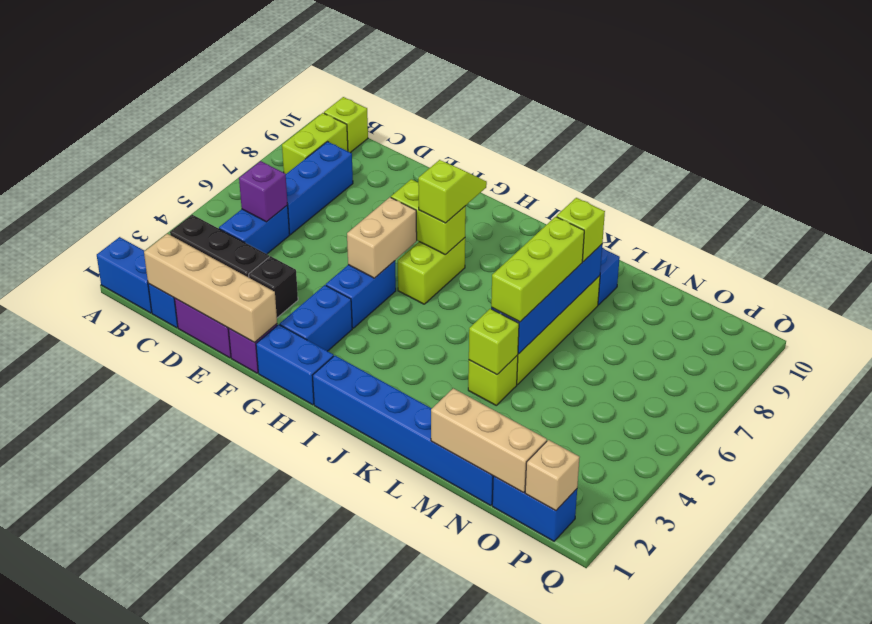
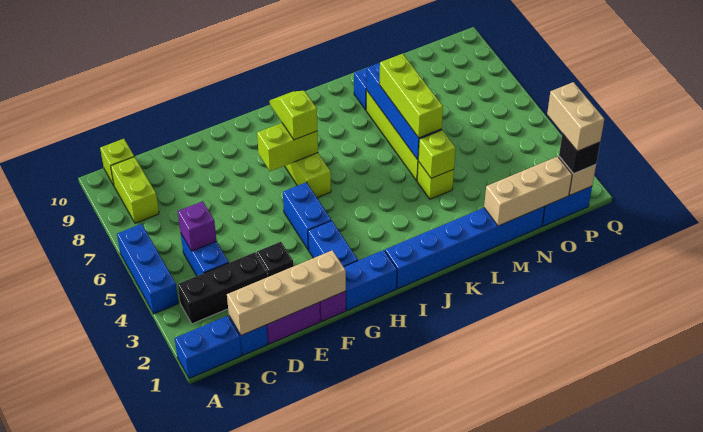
blue brick C6:C8 level 1 -> blue brick A4:A6 level 1
tan brick G5:G6 level 2 -> tan brick P1:P2 level 4
lime brick L8 level 3 -> none
none -> black brick P1 level 3

